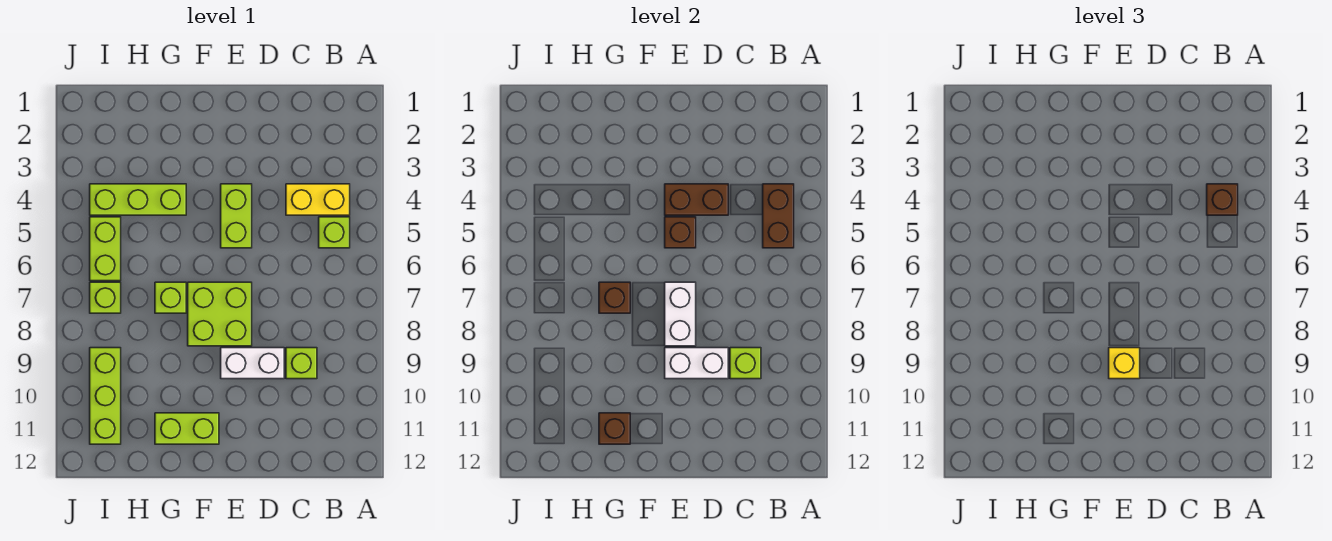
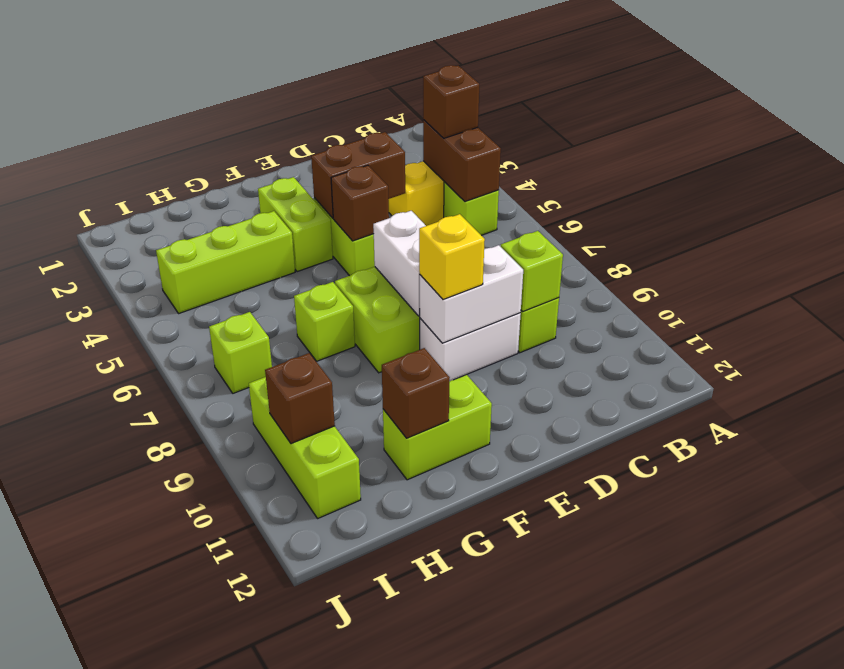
brown brick G7 level 2 -> brown brick I10 level 2
lime brick I5:I6 level 1 -> lime brick F3:F4 level 1

